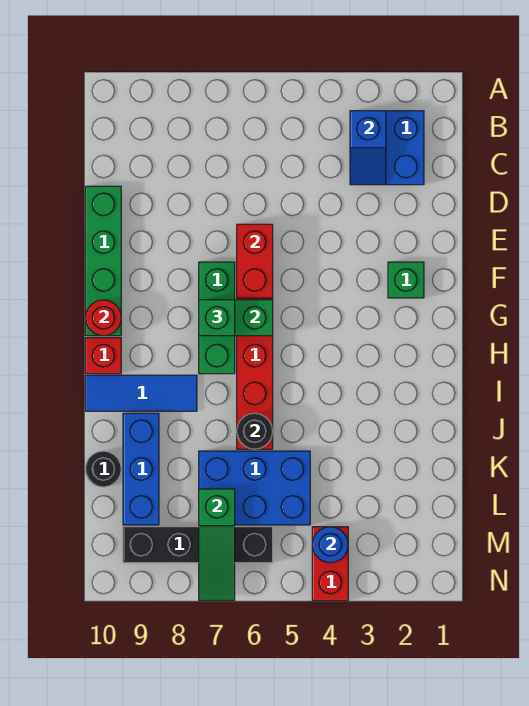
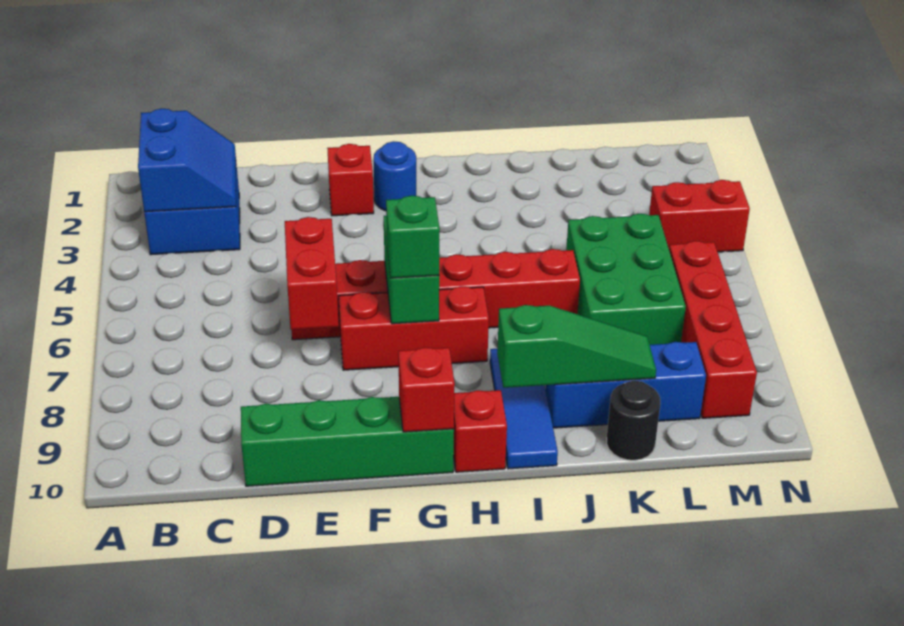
blue slope B3:C3 level 2 top B -> blue slope B2:C3 level 2 top B
red brick E6:F6 level 2 -> red brick E6:E7 level 2
green brick F2 level 1 -> red brick F2 level 1
green brick F7:H7 level 1 -> red brick F7:H7 level 1
red round brick G10 level 2 -> red brick G10 level 2
black round brick J6 level 2 -> none
blue brick K5:L7 level 1 -> green brick K5:L7 level 1
green slope L7:N7 level 2 top L -> green slope I9:K9 level 2 top I
blue round brick M4 level 2 -> blue round brick G2 level 1
black brick M6:M9 level 1 -> red brick M6:M9 level 1

